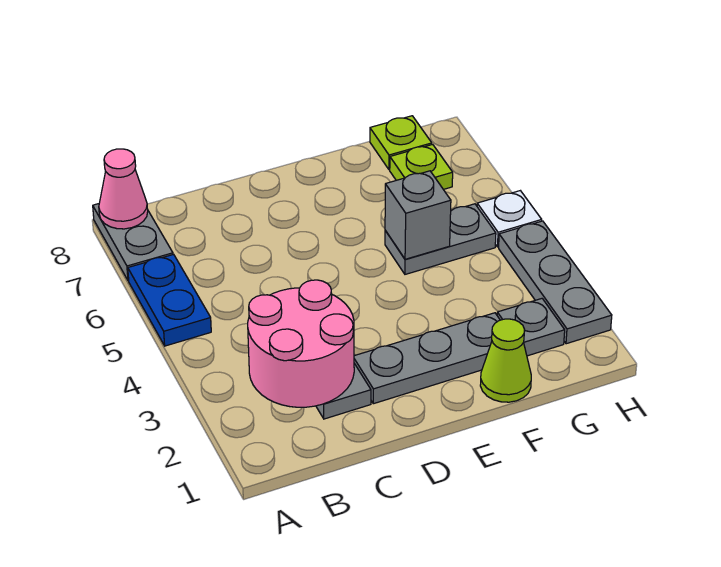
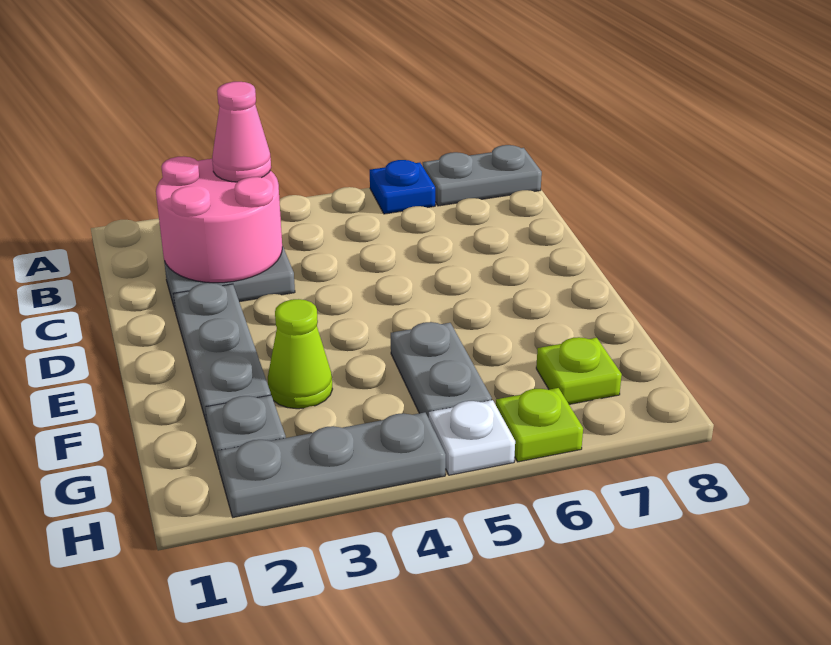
blue plate A5:A6 level 1 -> blue plate A6 level 1
pink cone A8 level 2 -> pink cone B3 level 3
lime cone F1 level 1 -> lime cone F3 level 1
grey brick F5 level 2 -> none
lime plate G8 level 1 -> lime plate H6 level 1

